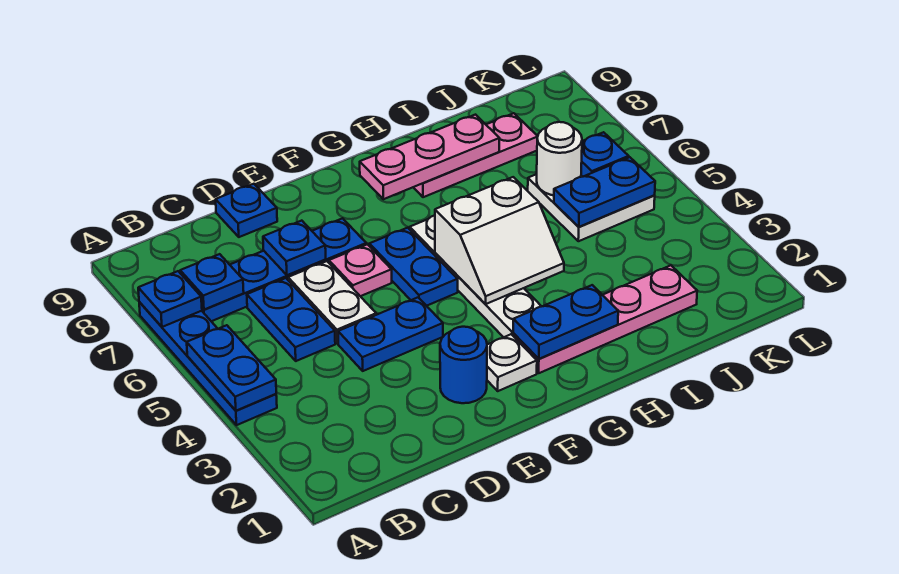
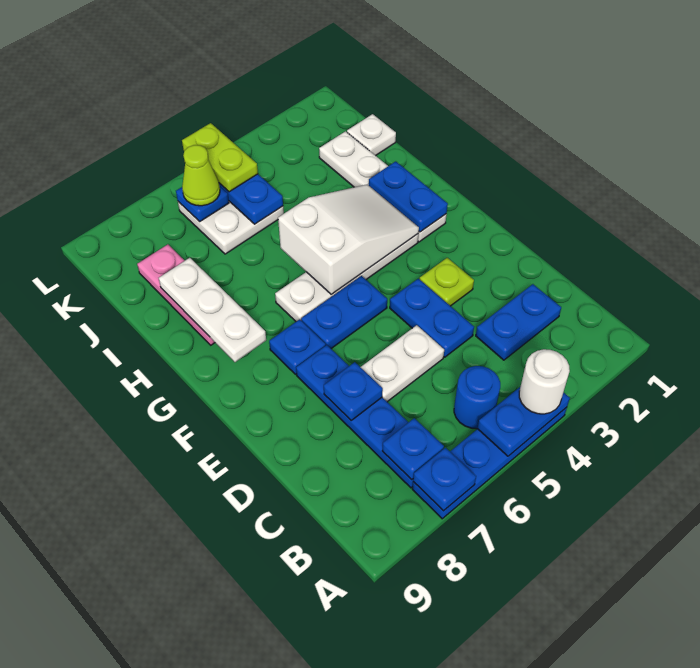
blue plate C5:C6 level 1 -> blue plate C2:C3 level 1
blue plate D9 level 1 -> blue plate F7 level 1
blue round brick E2 level 1 -> blue round brick B5 level 1
none -> lime plate E3 level 1
pink plate E6 level 1 -> none
white plate F2 level 1 -> white plate J1 level 1
pink plate G2:J2 level 1 -> white plate G2:J2 level 1
white slope G4:H5 level 2 top 5 -> white slope G3:H5 level 2 top 5
pink plate G8:I8 level 2 -> white plate G8:I8 level 2
white round brick J6 level 2 -> white round brick A4 level 3
none -> lime plate K5:L5 level 3
none -> lime cone K6 level 3

